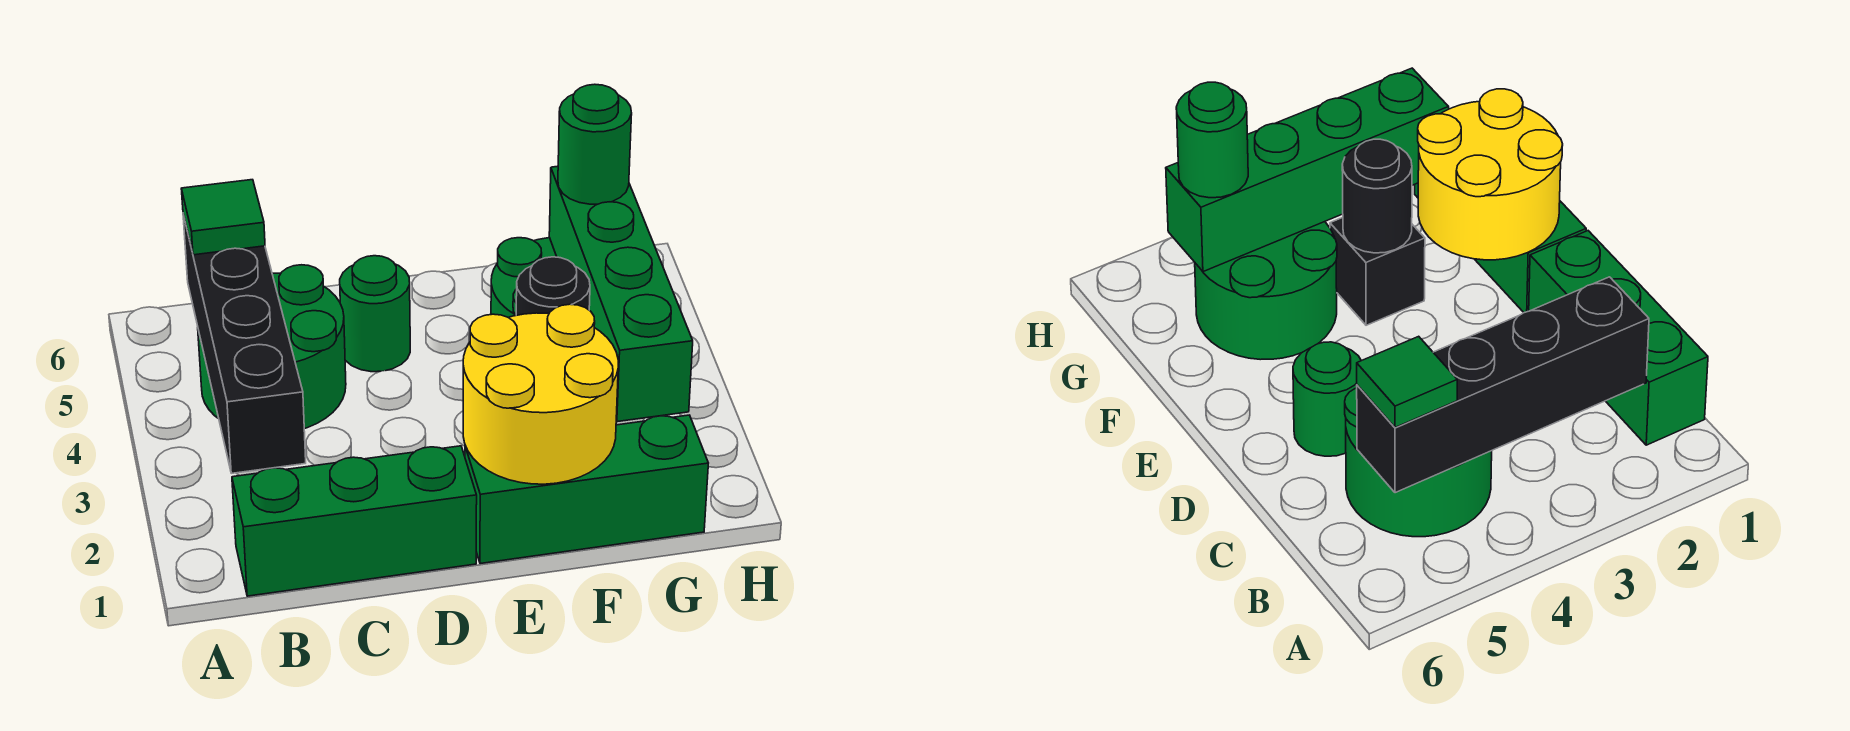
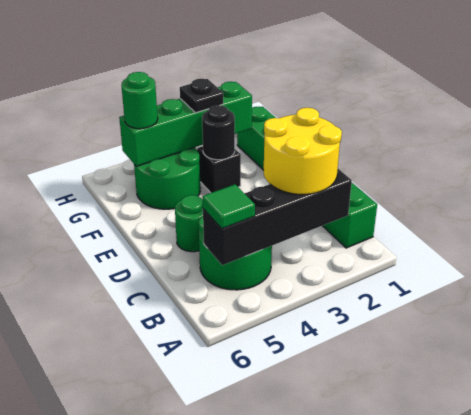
yellow round brick E1:F2 level 2 -> yellow round brick B2:C3 level 3
none -> black plate G3 level 3

